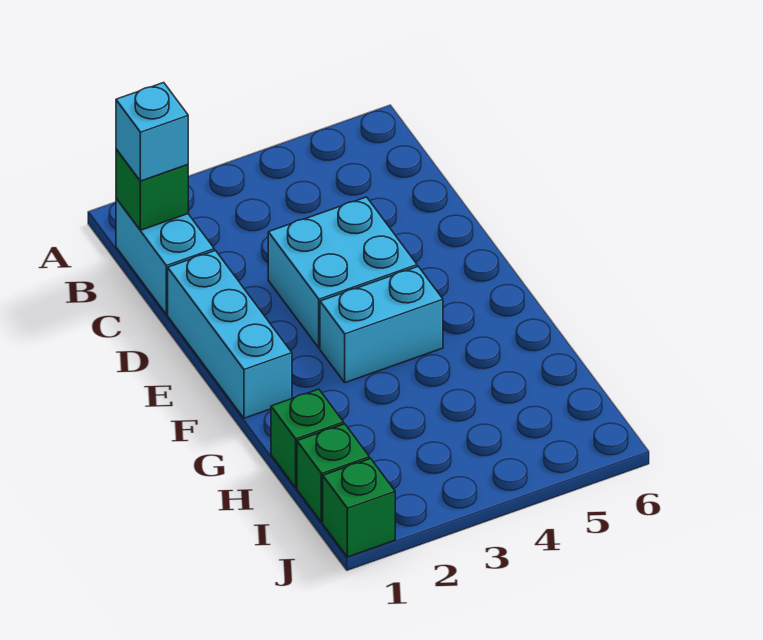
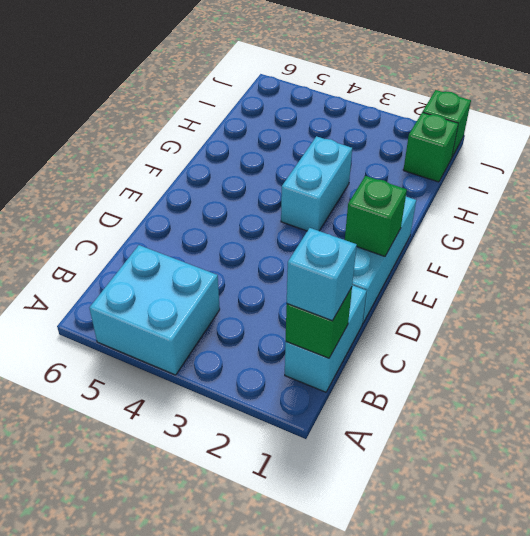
cyan brick D3:E4 level 1 -> cyan brick A4:B5 level 1
cyan brick F3:F4 level 1 -> cyan brick F3:G3 level 1
green brick H1 level 1 -> green brick E1 level 2

